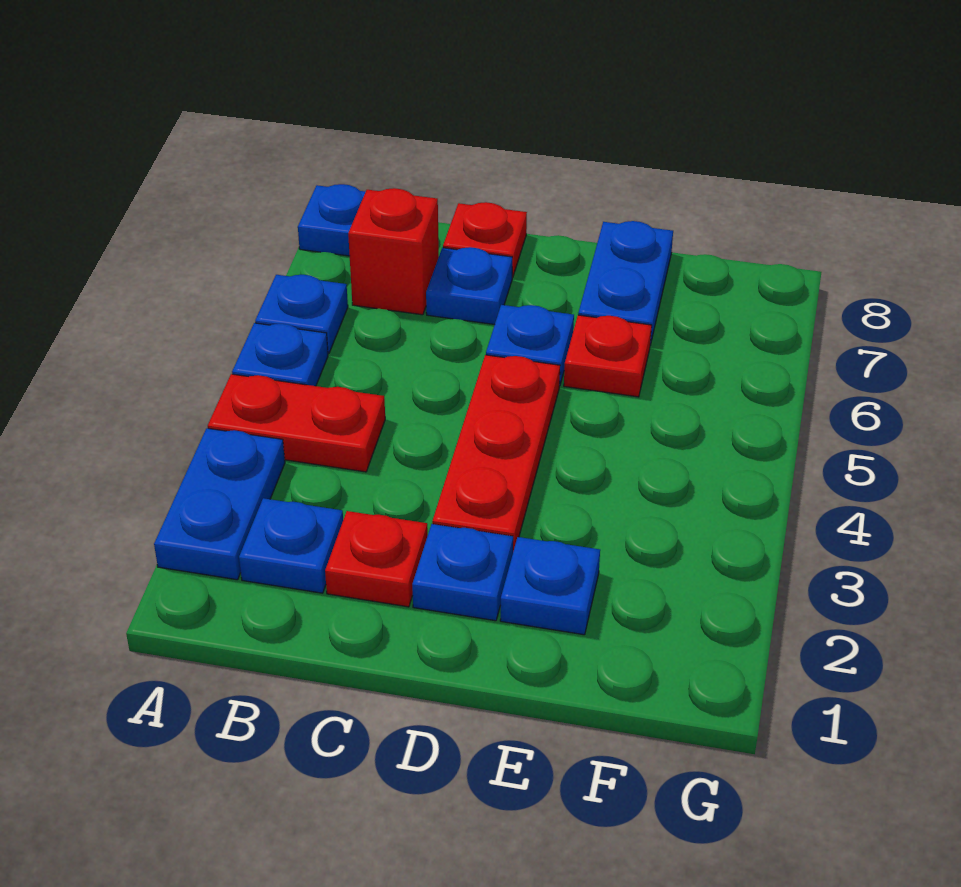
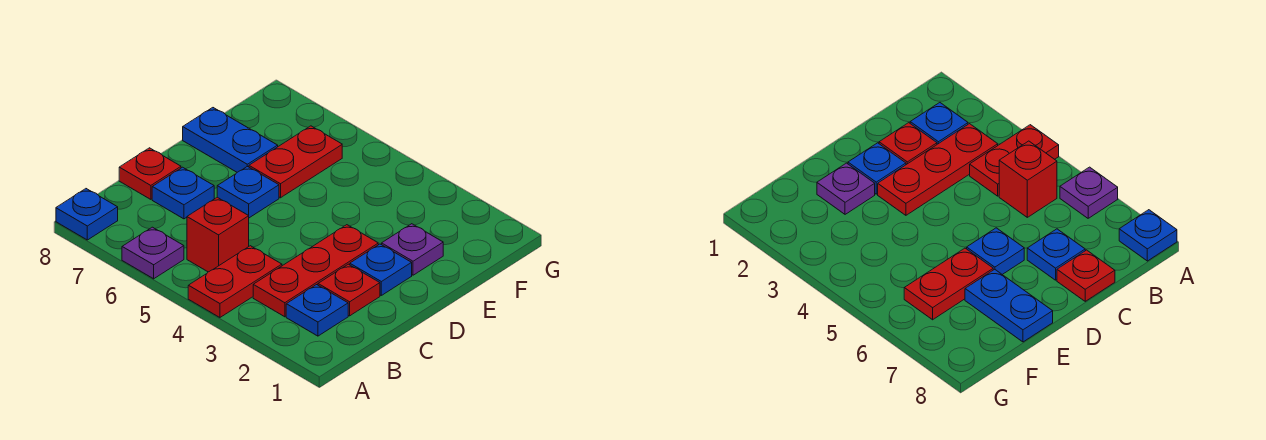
blue plate A2:A3 level 1 -> none
blue plate A5 level 1 -> none
blue plate A6 level 1 -> purple plate A6 level 1
red brick B7 level 1 -> red brick B5 level 1
red plate D3:D5 level 1 -> red plate B3:D3 level 1
blue plate E2 level 1 -> purple plate E2 level 1
red plate E6 level 1 -> red plate E6:F6 level 1

